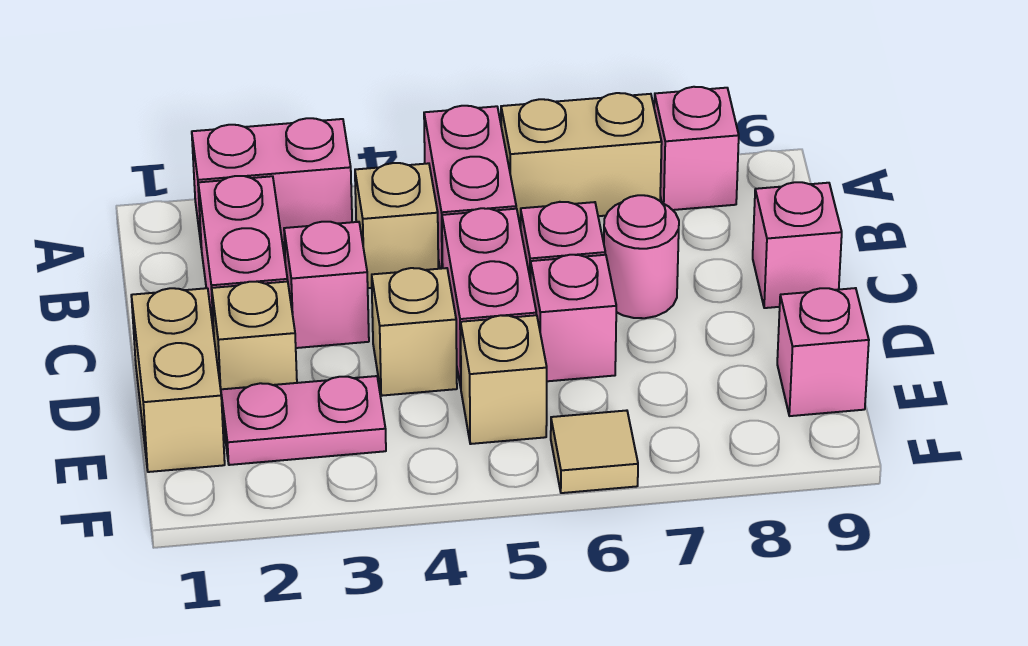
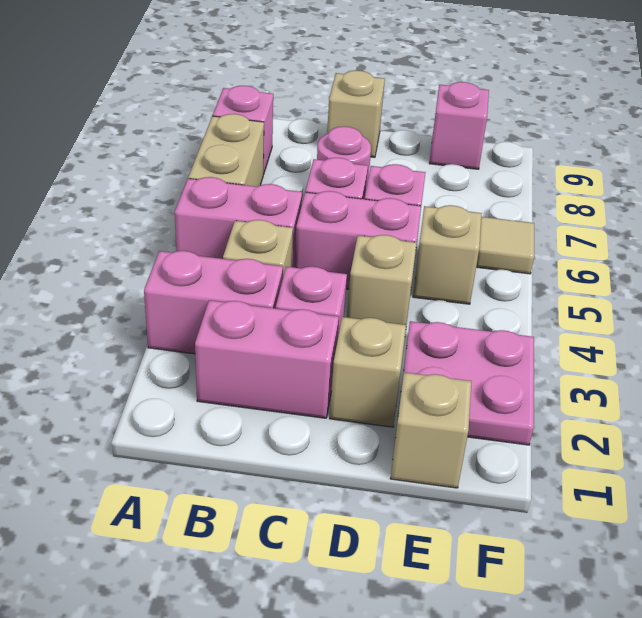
pink brick A2:A3 level 1 -> pink brick A3:B3 level 1
pink brick C9 level 1 -> tan brick C9 level 1
tan brick D1:E1 level 1 -> tan brick E1 level 1
pink plate E2:E3 level 1 -> pink plate E2:F3 level 1

